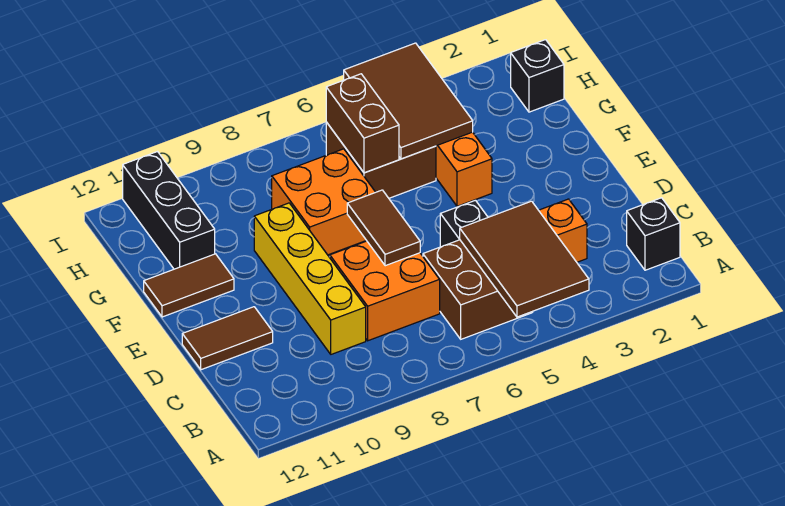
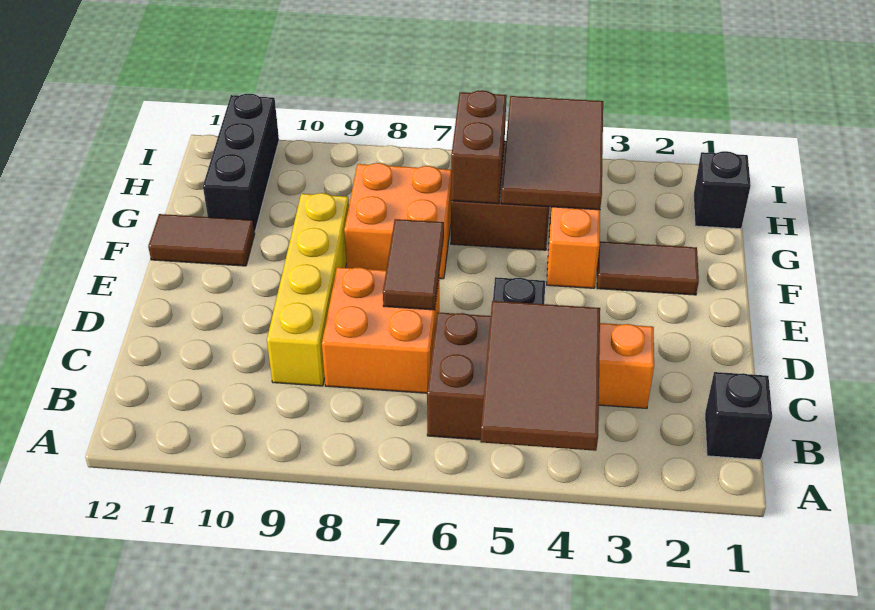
brown tile D11:D12 level 1 -> brown tile F2:F3 level 1

